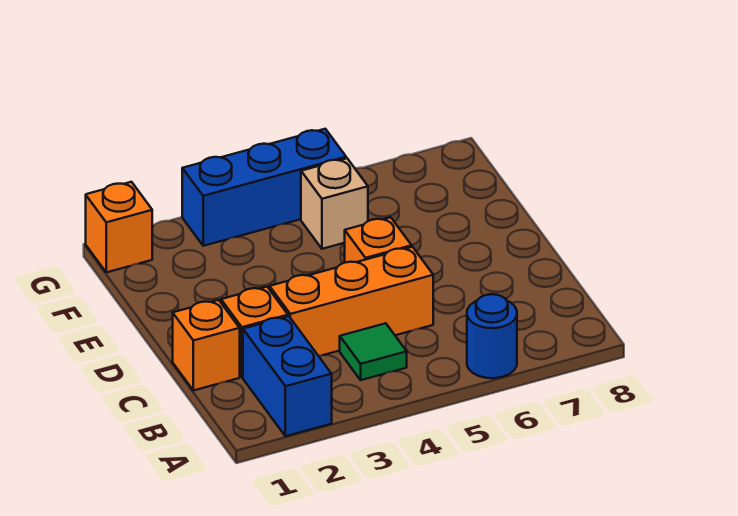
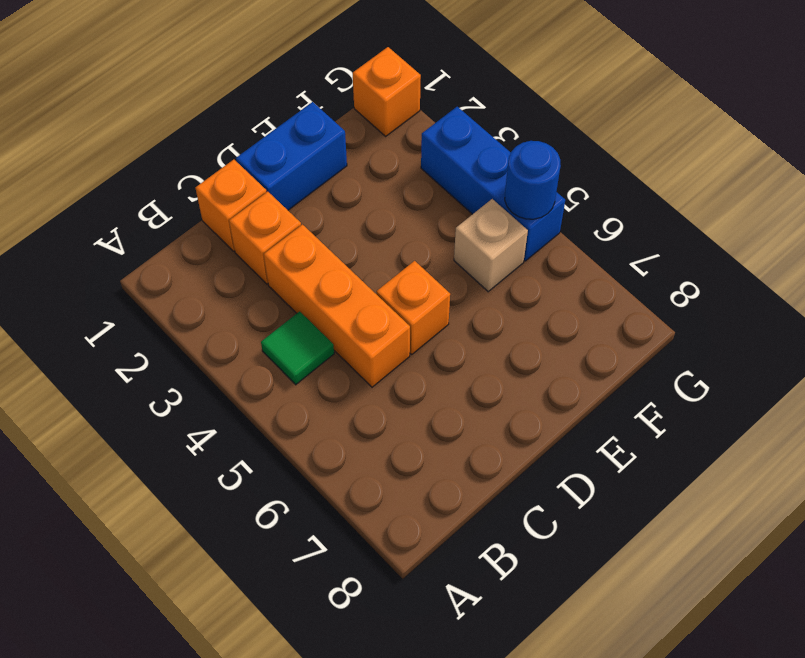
blue brick A2:B2 level 1 -> blue brick D1:E1 level 1
blue round brick A6 level 1 -> blue round brick G5 level 2

